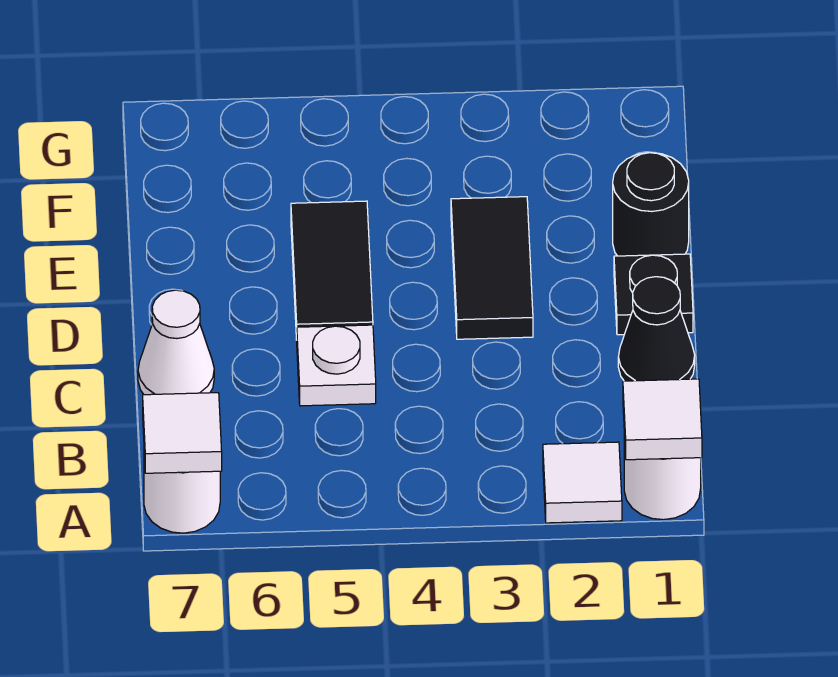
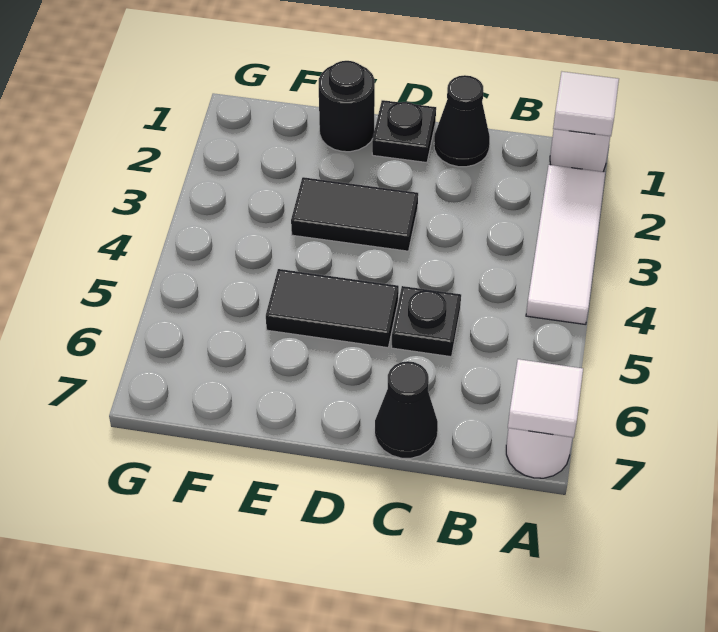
white tile A2 level 1 -> white tile A2:A4 level 1
white plate C5 level 1 -> black plate C5 level 1
white cone C7 level 1 -> black cone C7 level 1

